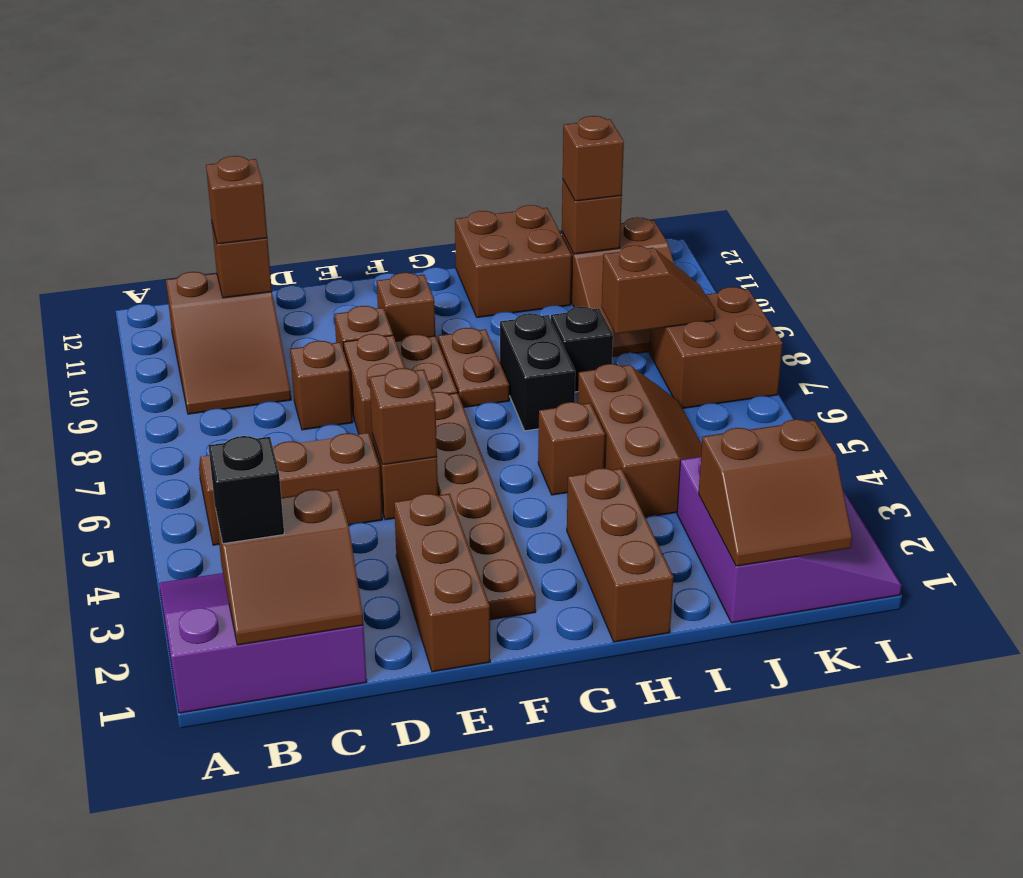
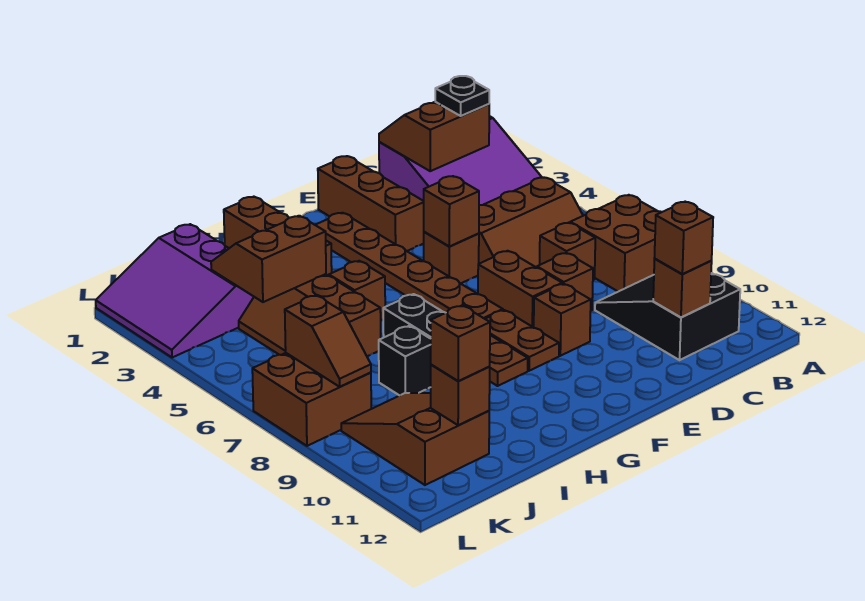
black brick B2 level 3 -> black plate B2 level 3
brown slope B9:C11 level 1 top 11 -> black slope B9:C11 level 1 top 11
brown brick F10 level 1 -> brown brick C7 level 1
brown brick H11:I12 level 1 -> brown brick A7:B8 level 1
brown slope J1:K2 level 2 top 2 -> brown slope I3:J4 level 2 top 4
brown slope J8:K8 level 2 top J -> brown slope K7:K8 level 2 top 7

